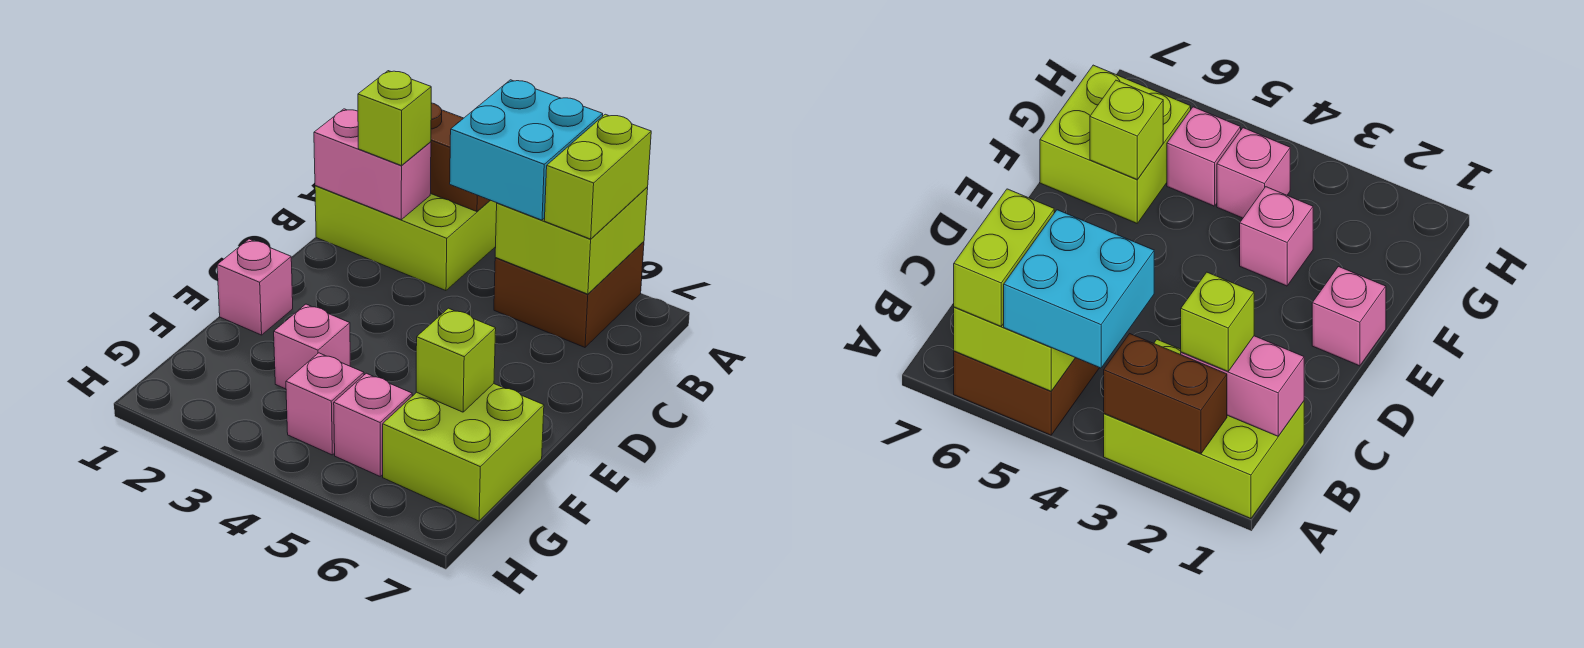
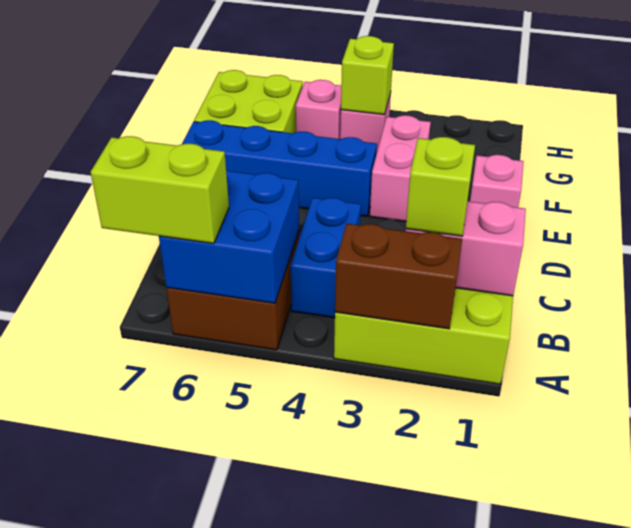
cyan brick A4:B5 level 3 -> none
lime brick A5:B6 level 2 -> blue brick A5:B6 level 2
lime brick A6:B6 level 3 -> lime brick A6:A7 level 3
none -> blue brick B4:C4 level 1
none -> blue brick E4:E7 level 1
pink brick F3 level 1 -> pink brick E3:F3 level 1
lime brick F6 level 2 -> lime brick G4 level 2

